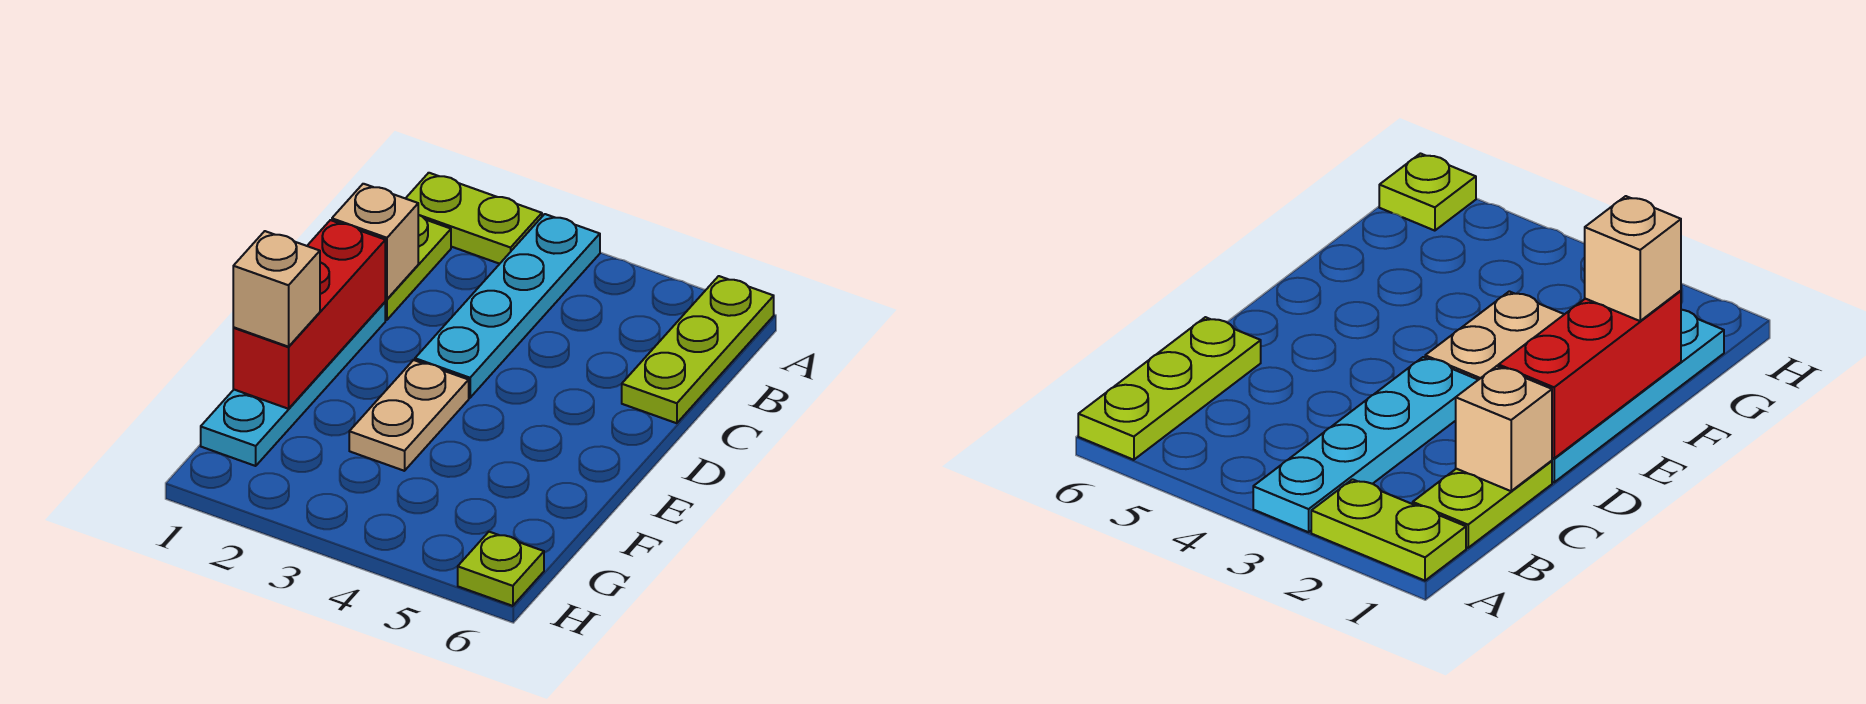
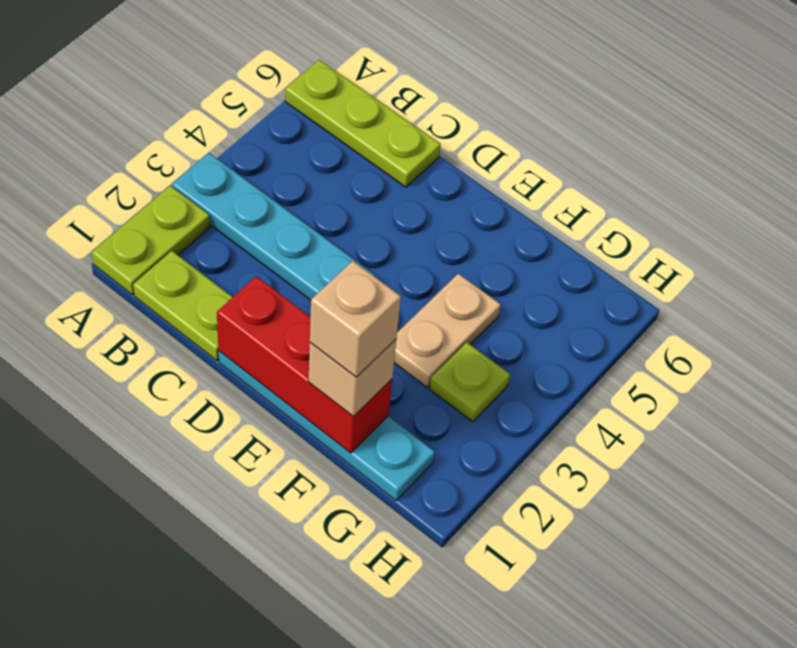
tan brick C1 level 2 -> tan brick F1 level 4
tan plate E3:F3 level 1 -> tan plate F3:F4 level 1
lime plate H6 level 1 -> lime plate G3 level 1

